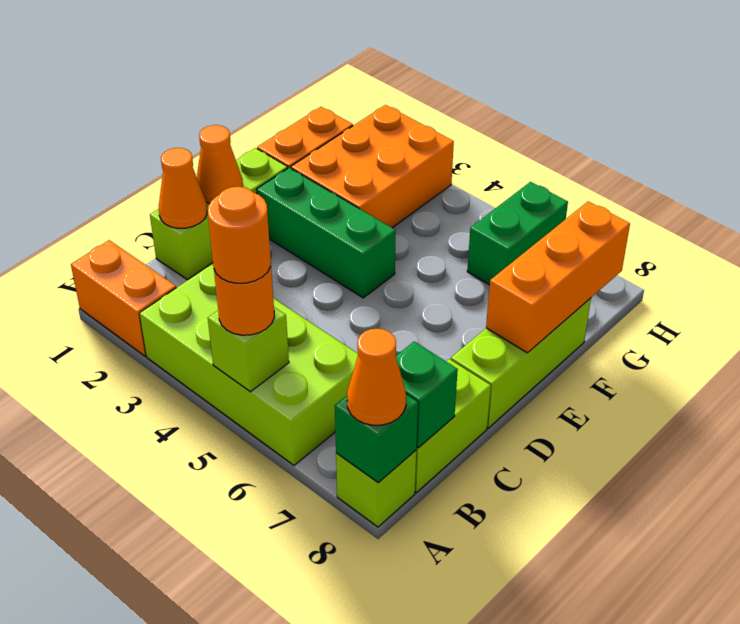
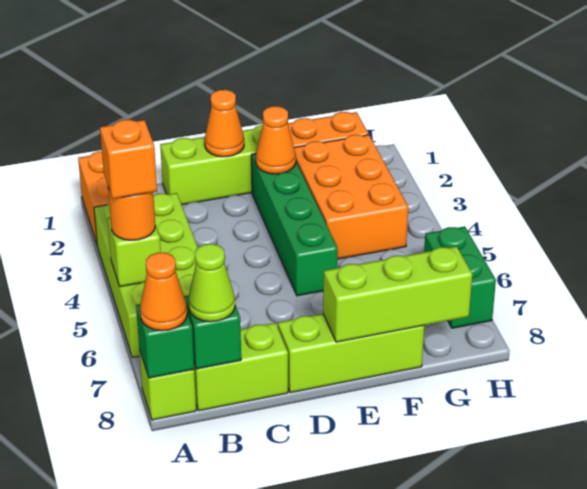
orange round brick A5 level 4 -> orange brick A5 level 4
none -> lime cone B8 level 3
orange cone C1 level 2 -> orange cone E2 level 2
green brick E2:E4 level 1 -> green brick E2:E5 level 1
orange brick E8:G8 level 2 -> lime brick E8:G8 level 2
orange brick F2:H3 level 1 -> orange brick F2:G4 level 1
green brick G6:H6 level 1 -> green brick H6:H7 level 1

